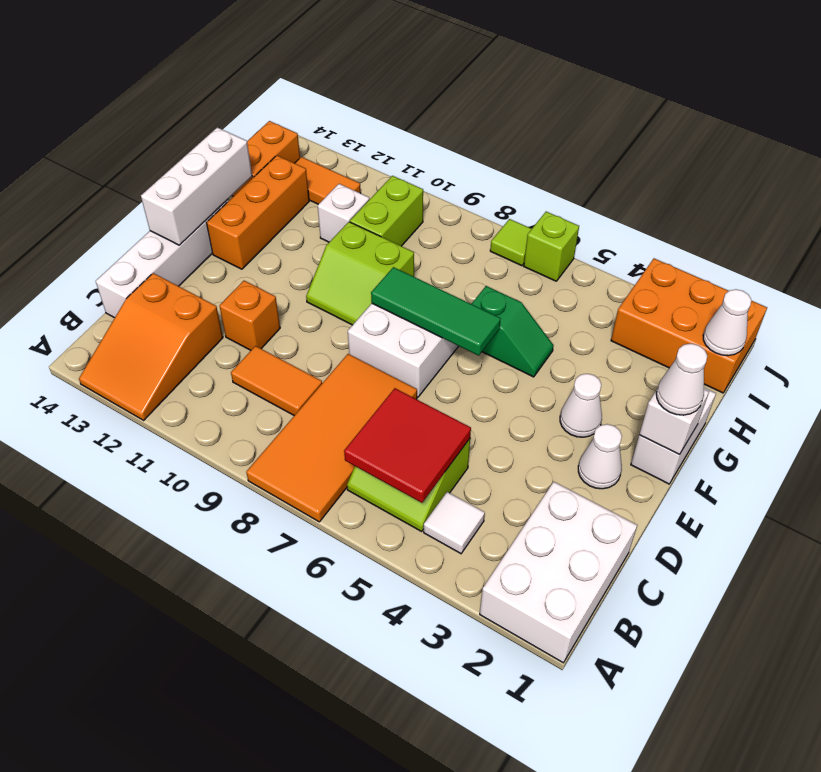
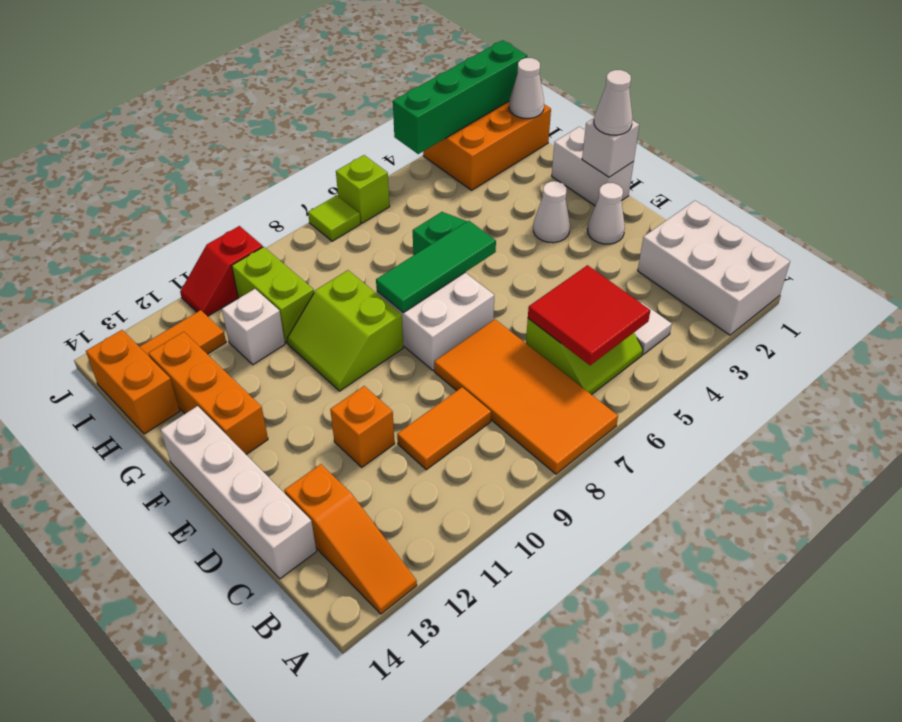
orange slope A12:C13 level 1 top C -> orange slope A13:C13 level 1 top C
white brick E14:G14 level 2 -> none
lime slope F9:G10 level 1 top G -> lime slope F9:G10 level 1 top 9
none -> green brick J1:J4 level 2
none -> red slope J10:J11 level 1 top 10

